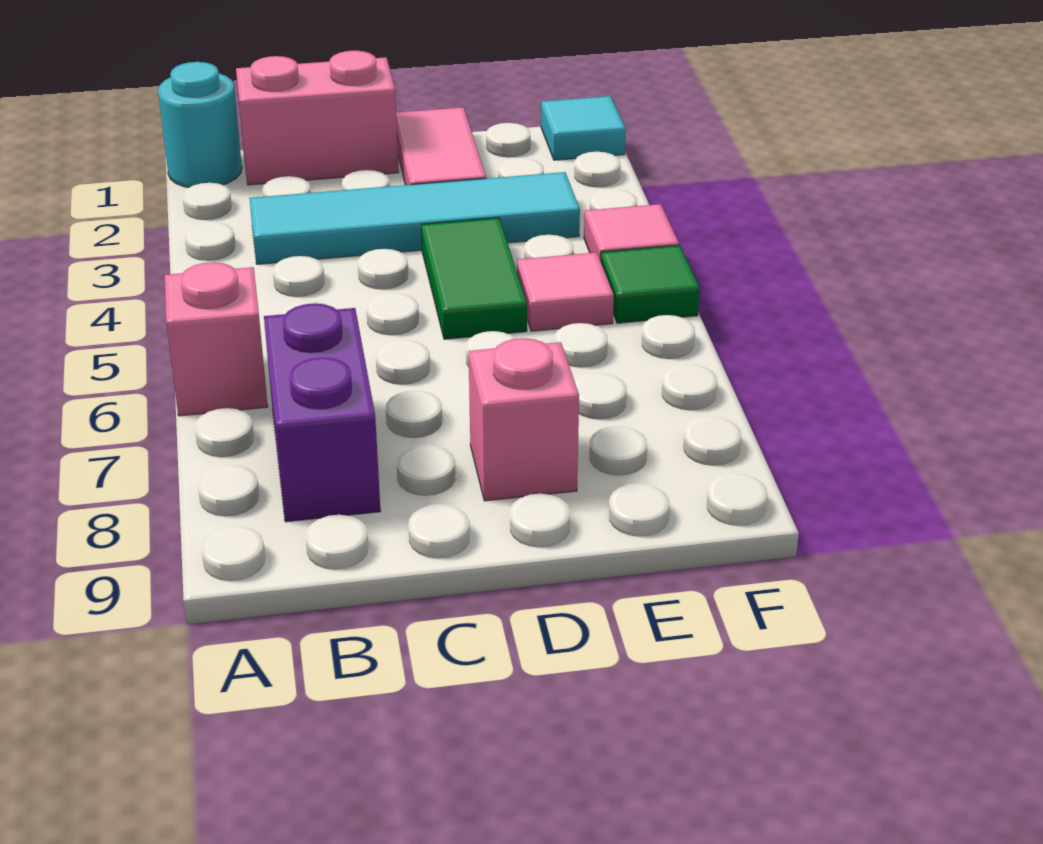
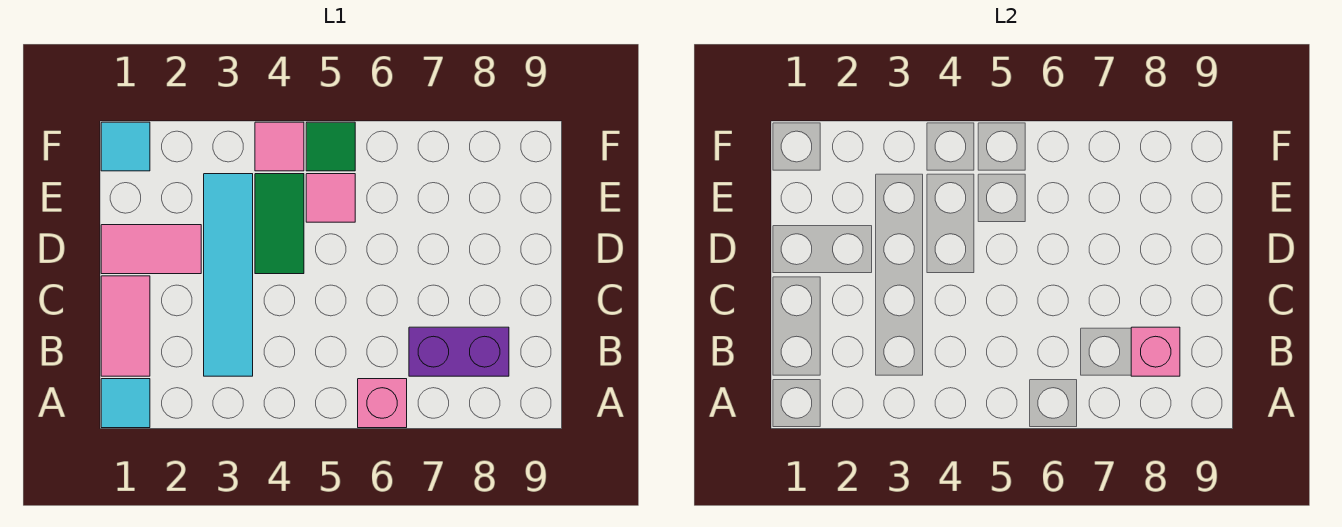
cyan round brick A1 level 1 -> cyan tile A1 level 1
pink brick B1:C1 level 1 -> pink tile B1:C1 level 1
green tile D4:D5 level 1 -> green tile D4:E4 level 1
pink brick D8 level 1 -> pink brick B8 level 2

